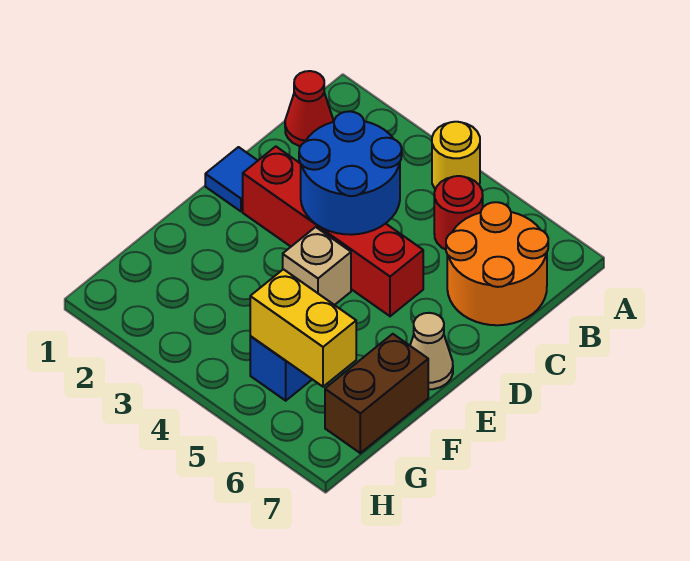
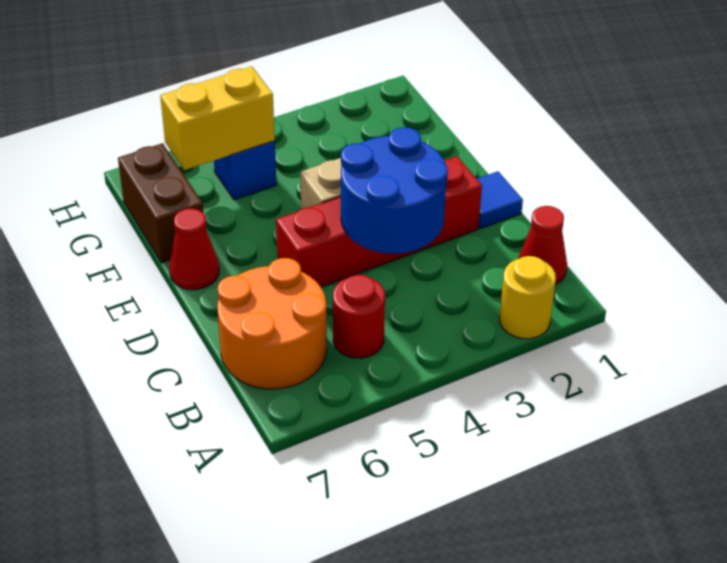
yellow round brick A4 level 1 -> yellow round brick A2 level 1
tan cone E7 level 1 -> red cone E7 level 1

